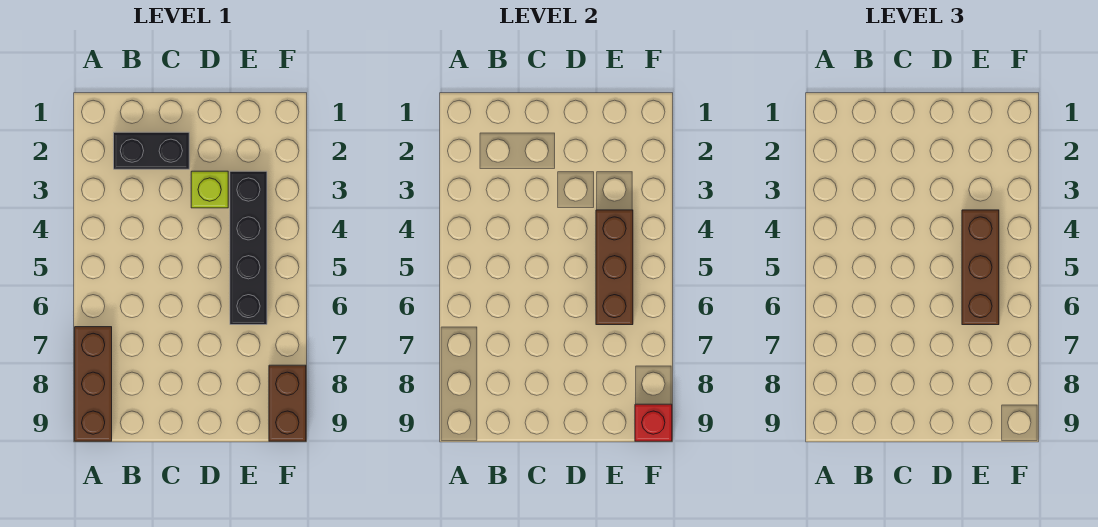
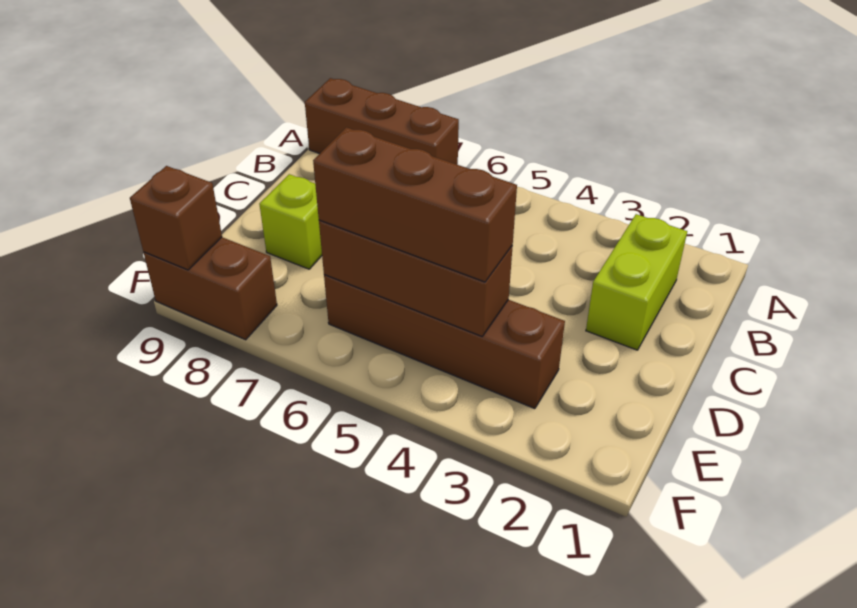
black brick B2:C2 level 1 -> lime brick B2:C2 level 1
lime brick D3 level 1 -> lime brick D8 level 1
black brick E3:E6 level 1 -> brown brick E3:E6 level 1
red brick F9 level 2 -> brown brick F9 level 2

